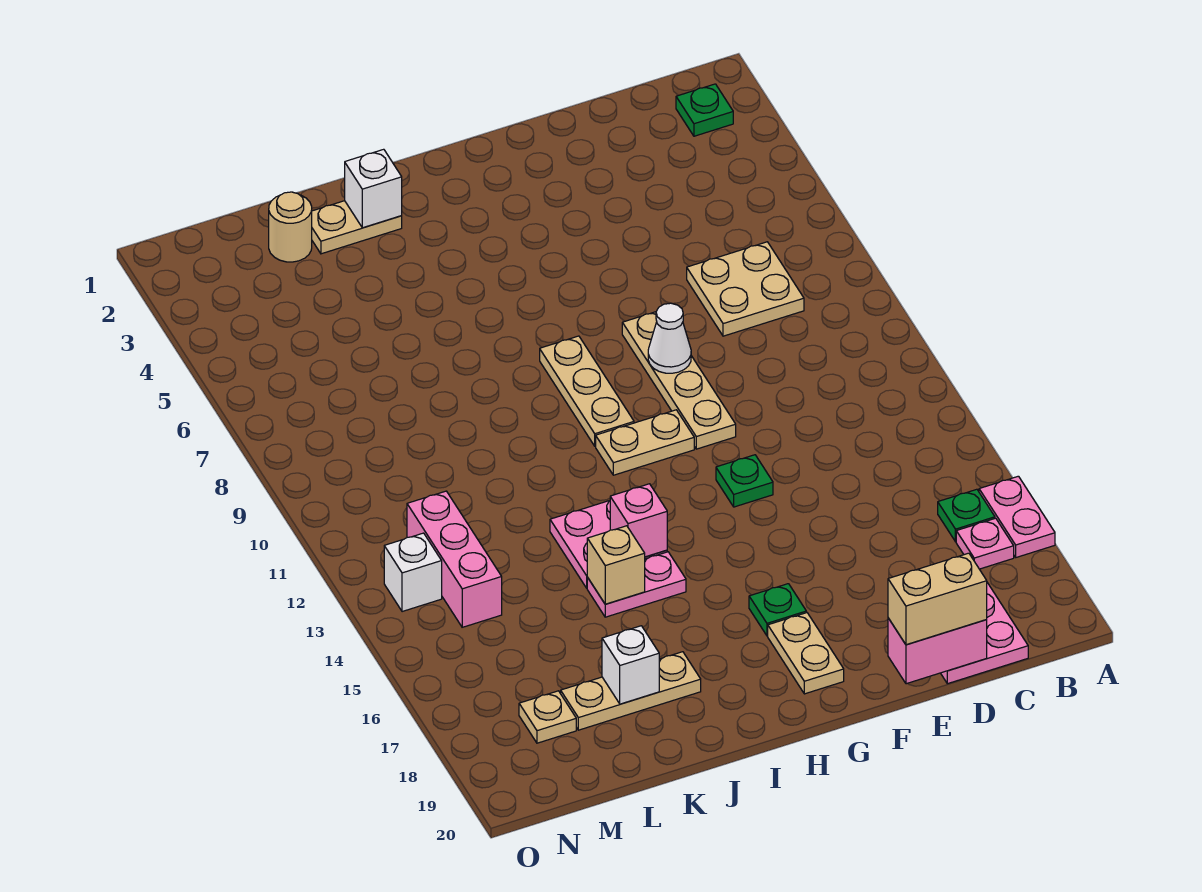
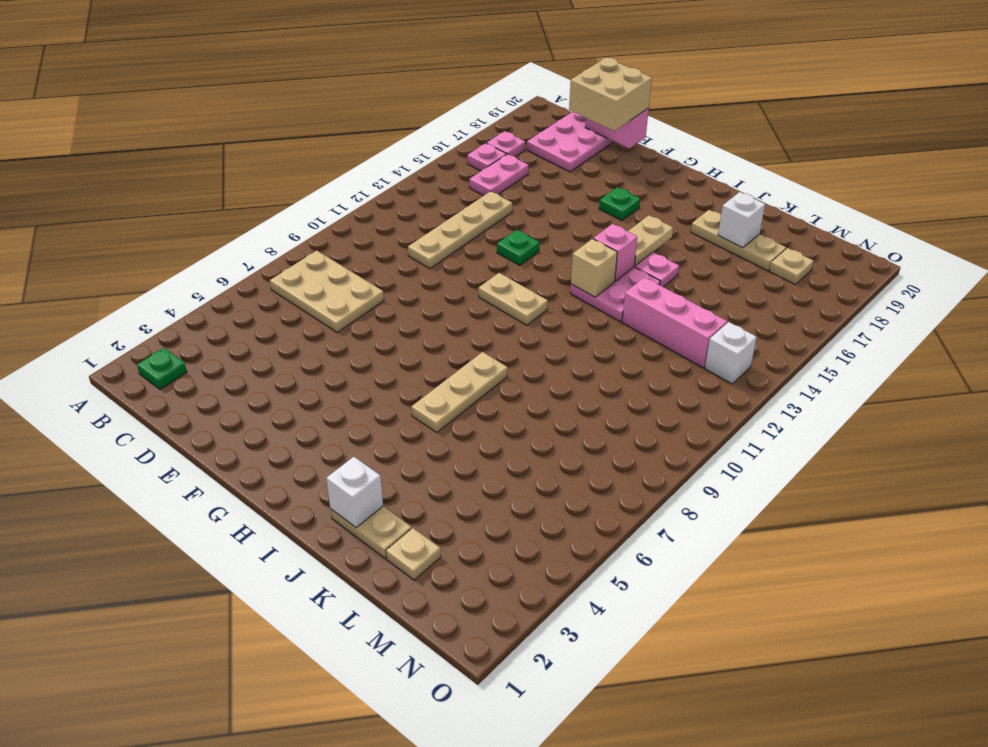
pink plate A16:A17 level 1 -> pink plate C15:C16 level 1
green plate B16 level 1 -> pink plate B16 level 1
tan plate C7:D8 level 1 -> tan plate B7:D8 level 1
tan brick D20:E20 level 3 -> tan brick D19:E20 level 3
tan plate F8:F11 level 1 -> tan plate D11:D14 level 1
white cone F9 level 2 -> none
tan plate G18:G19 level 1 -> tan plate I15:I16 level 2
tan plate H8:H10 level 1 -> tan plate I6:I8 level 1
tan brick J15 level 2 -> tan brick I13 level 2
tan round brick L2 level 1 -> tan plate L2 level 1
pink brick M12:M14 level 1 -> pink brick K13:M13 level 1

